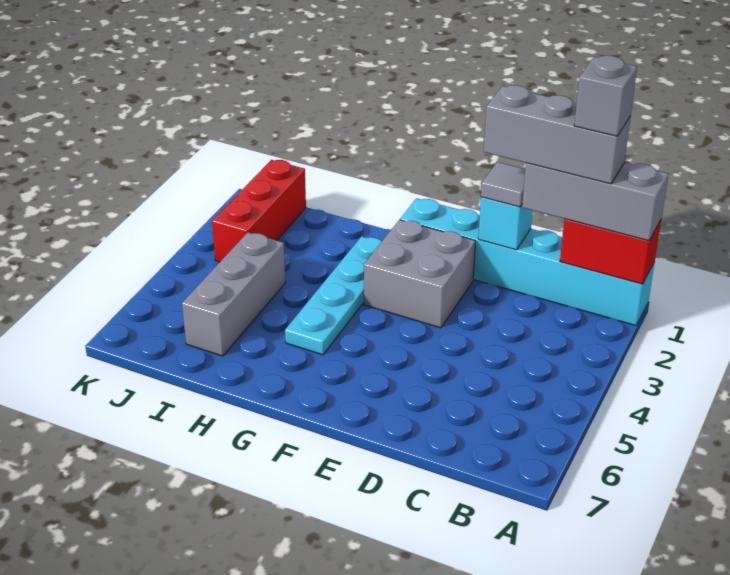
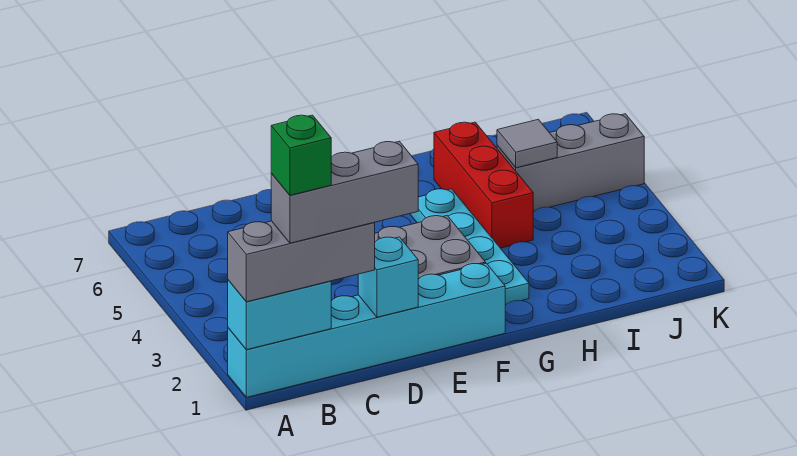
red brick A1:B1 level 2 -> cyan brick A1:B1 level 2
grey brick B1 level 5 -> green brick B1 level 5
grey tile D1 level 3 -> grey tile I5 level 2
grey brick I4:I6 level 1 -> grey brick I5:K5 level 1
red brick J1:J3 level 1 -> red brick H4:H6 level 1

